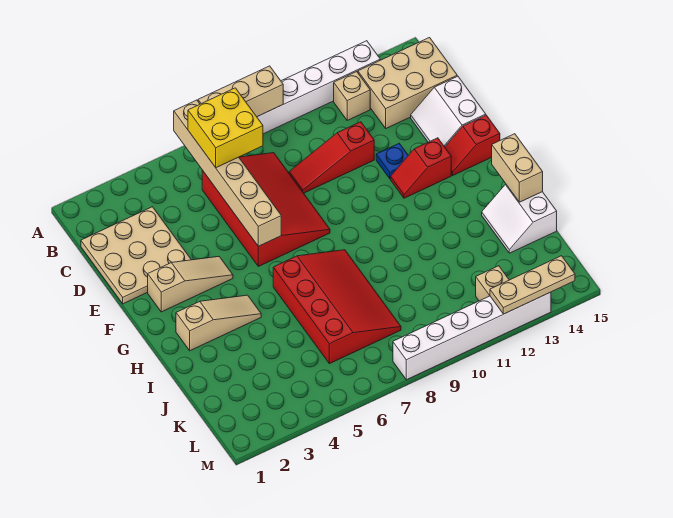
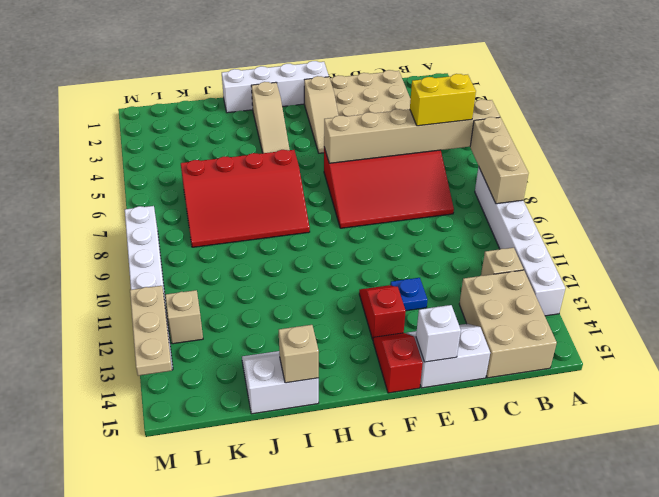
yellow brick B6:C7 level 3 -> yellow brick B6:C6 level 3
red slope D9:D11 level 1 top 11 -> none
none -> white brick E15 level 2
none -> white brick F1:I1 level 1
tan brick H15:I15 level 2 -> tan brick I15 level 2

